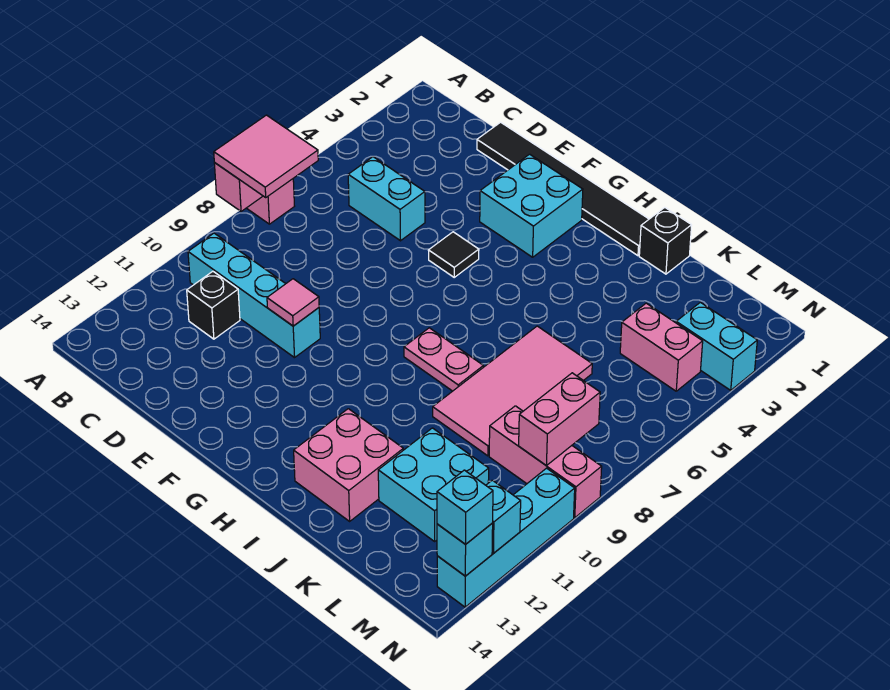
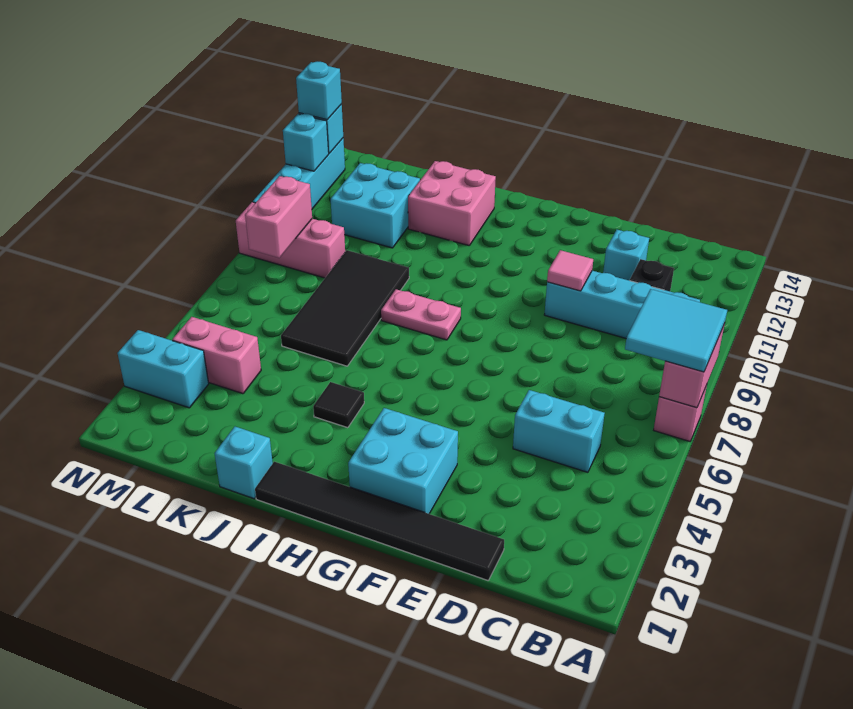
pink tile A7:B8 level 3 -> cyan tile A7:B8 level 3
none -> cyan brick D12 level 1
black tile F5 level 1 -> black tile I4 level 1
black brick J1 level 1 -> cyan brick J1 level 1
pink tile J6:K9 level 1 -> black tile J6:K9 level 1

